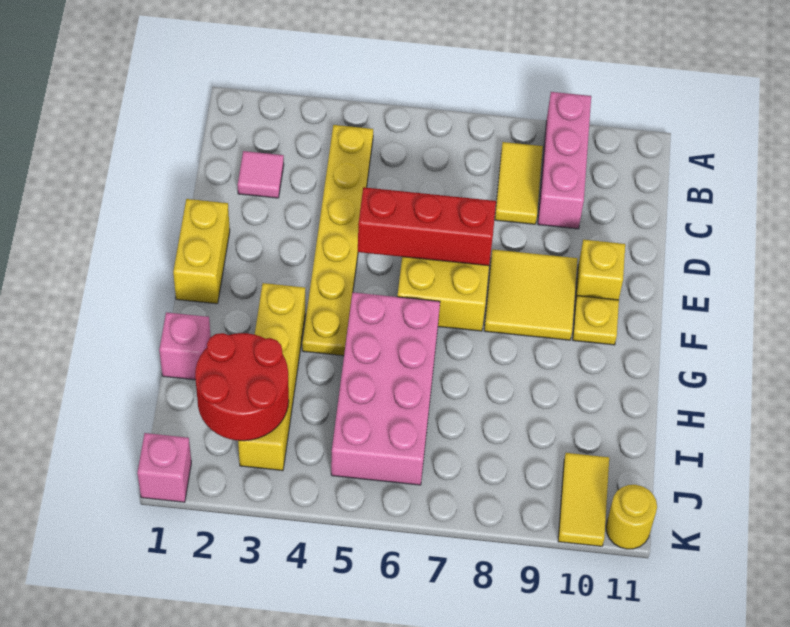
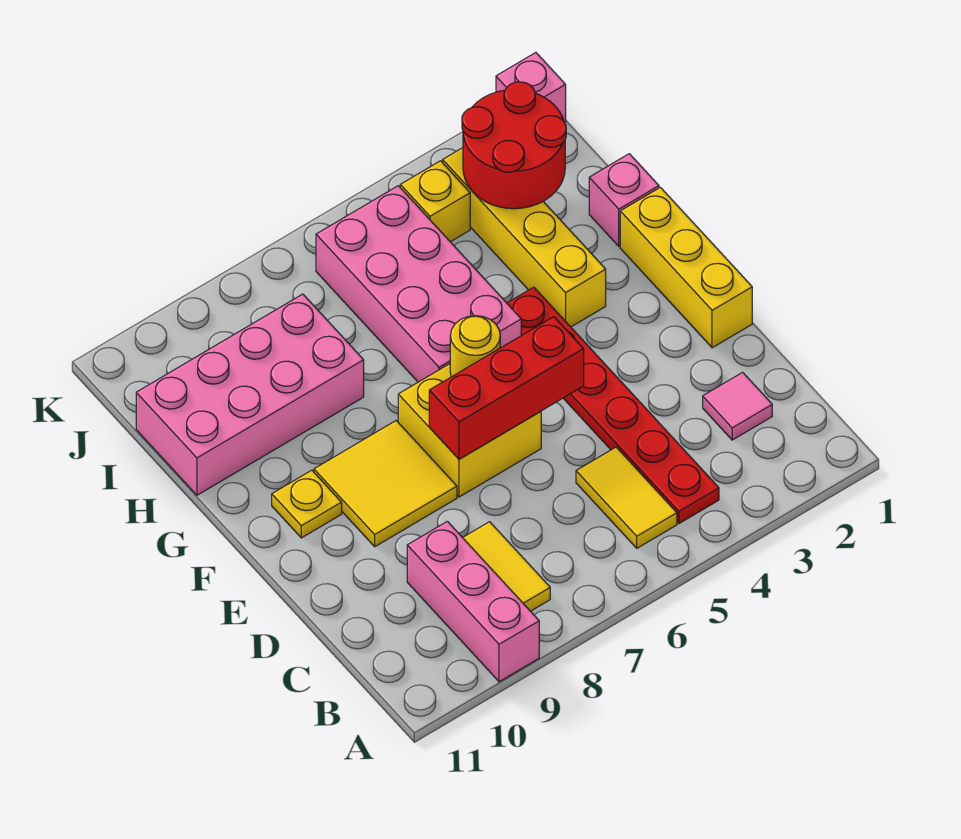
yellow plate B4:G4 level 1 -> red plate B4:G4 level 1
yellow brick E1:F1 level 1 -> yellow brick E1:G1 level 1
yellow brick E10 level 1 -> yellow brick J4 level 1
none -> pink brick H8:I11 level 1
yellow tile J10:K10 level 1 -> yellow tile B5:C5 level 1
yellow round brick K11 level 1 -> yellow round brick F6 level 2

